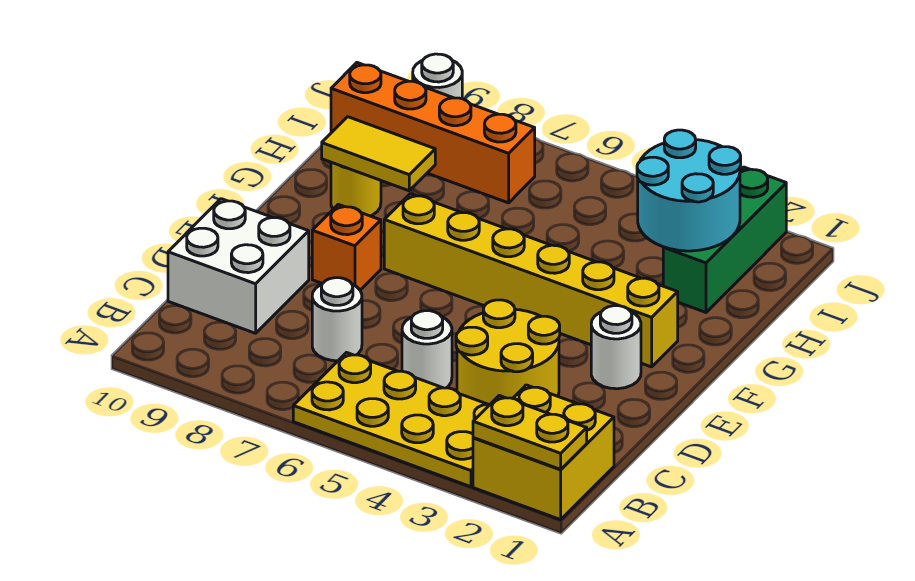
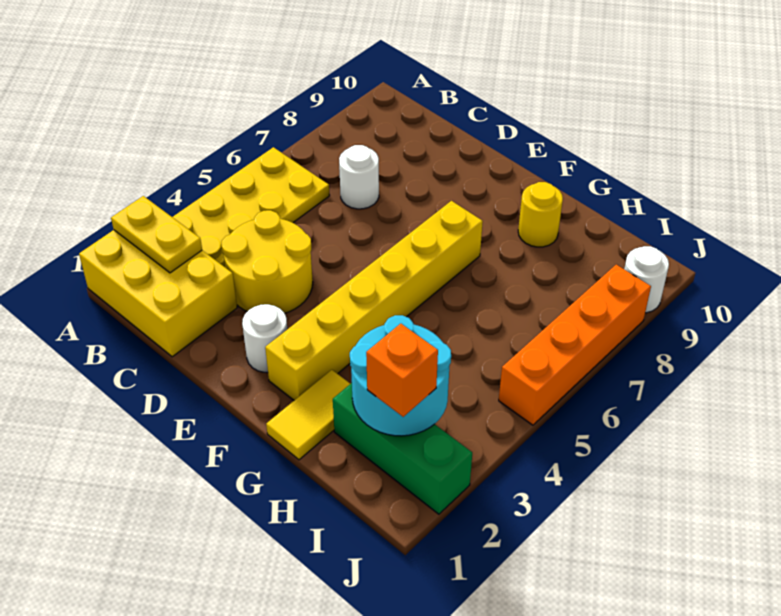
yellow brick A1:B2 level 1 -> yellow brick A1:C2 level 1
yellow plate A1:A2 level 2 -> yellow plate A2:B2 level 2
white round brick C5 level 1 -> none
white brick C9:D10 level 1 -> none
orange brick E8 level 1 -> orange brick I2 level 3
yellow tile G8:G9 level 2 -> yellow tile G1:G2 level 1
orange brick I7:I10 level 1 -> orange brick J5:J8 level 1

